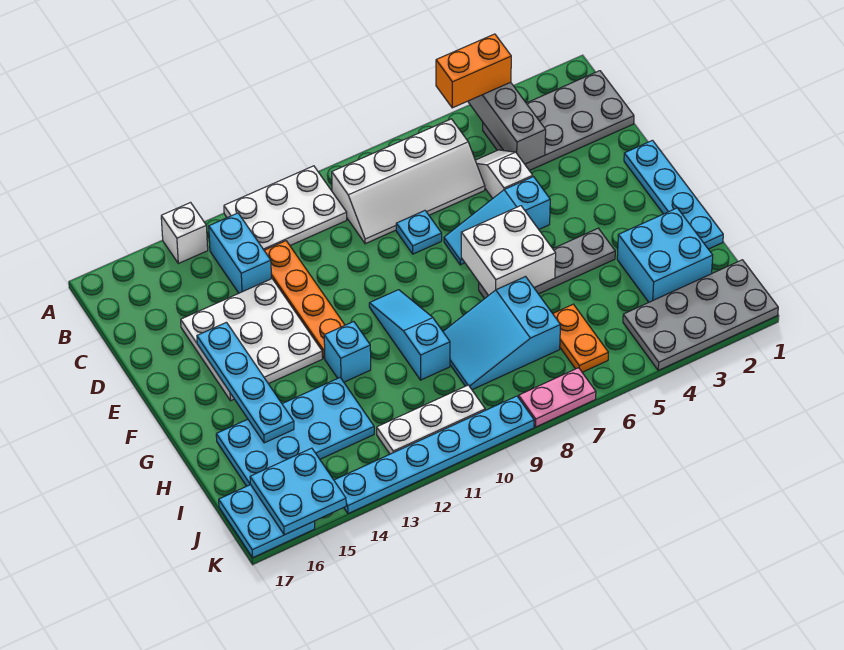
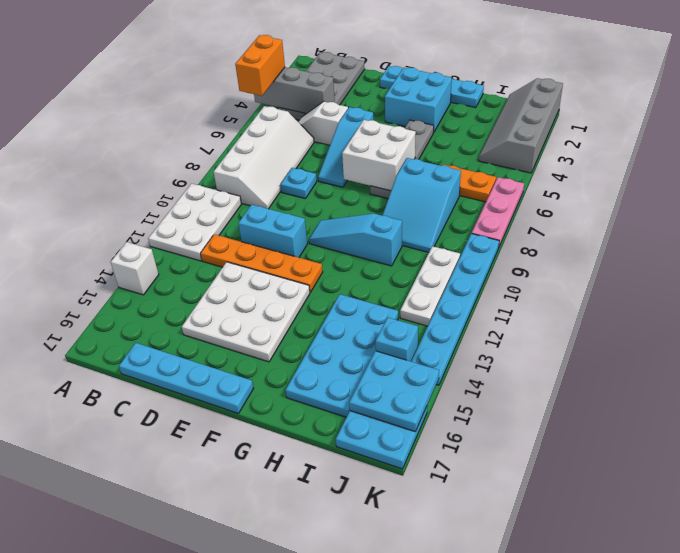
cyan brick B13:C13 level 1 -> cyan brick D11:E11 level 1
cyan plate E15:H15 level 2 -> cyan plate C17:F17 level 1
cyan brick G12 level 1 -> cyan brick J14 level 1
cyan brick H2:I3 level 1 -> cyan brick F2:G3 level 1
grey plate J1:K4 level 1 -> grey slope J1:K4 level 1 top K
pink plate K7:K8 level 1 -> pink plate K6:K8 level 1

